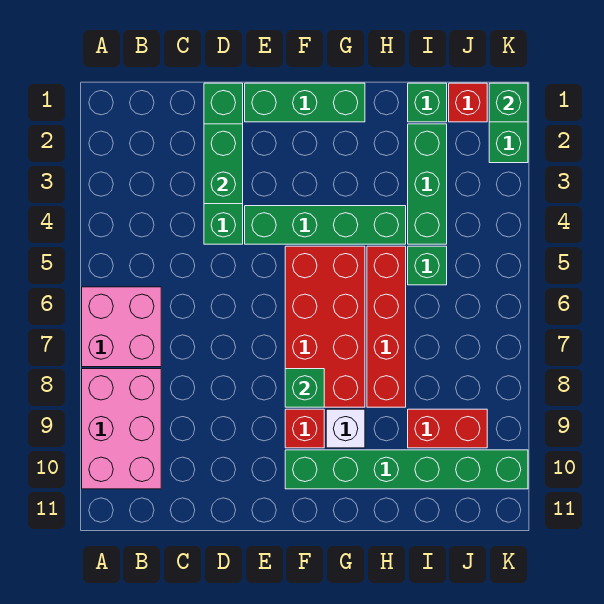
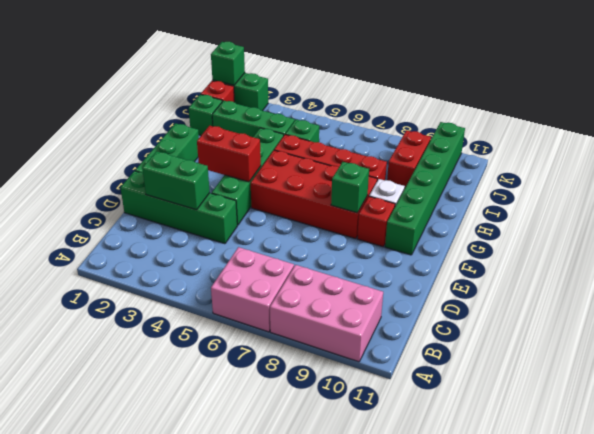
none -> red brick F3:F4 level 2

